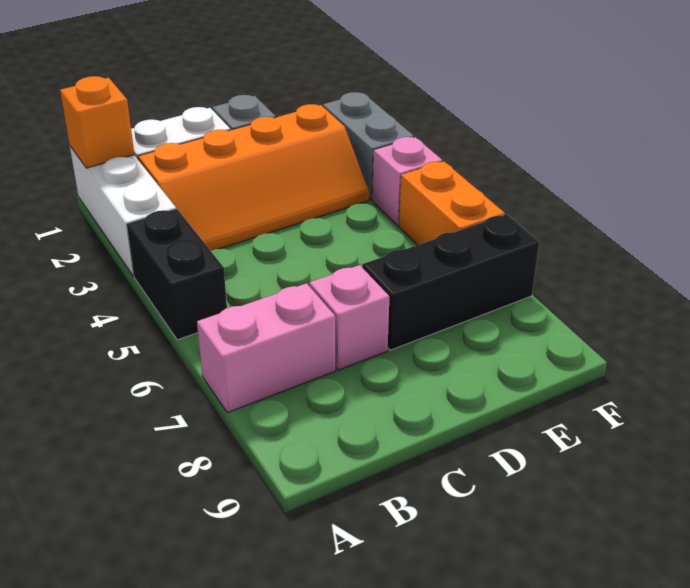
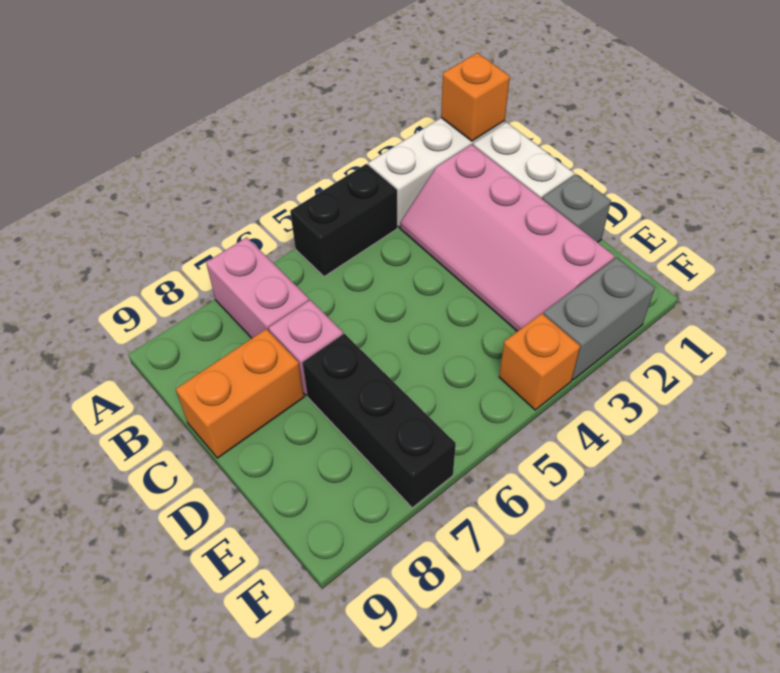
orange slope B2:E3 level 1 top 2 -> pink slope B2:E3 level 1 top 2
pink brick F4 level 1 -> orange brick F4 level 1
orange brick F5:F6 level 1 -> orange brick C8:C9 level 1

